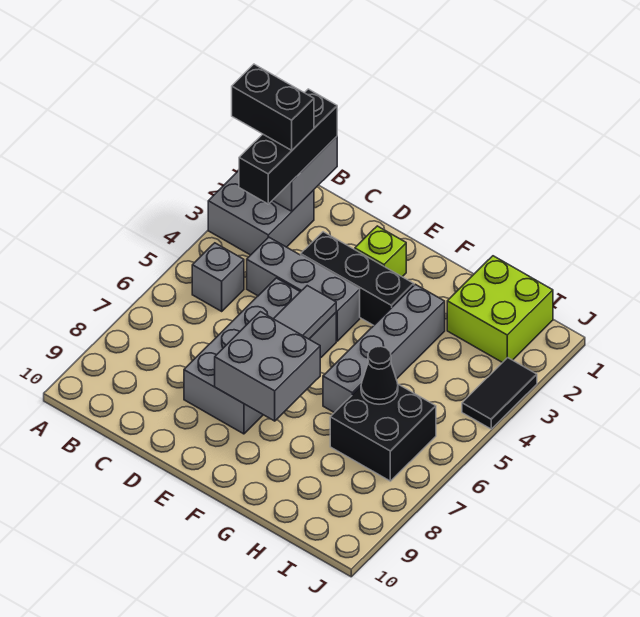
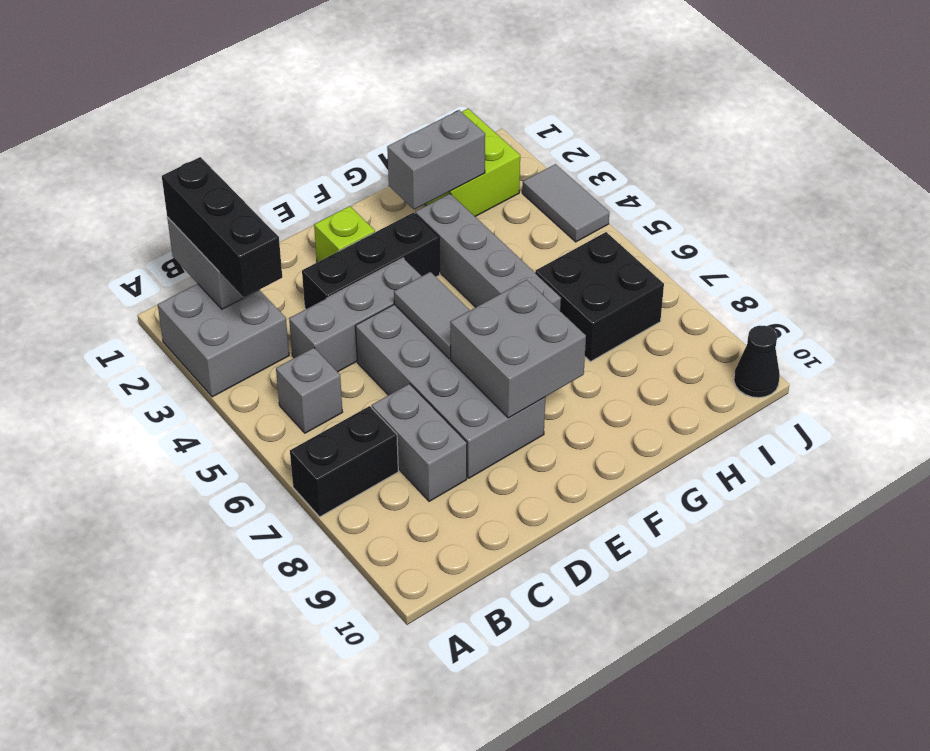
black brick A2:B2 level 4 -> black brick A7:B7 level 1
none -> grey brick C7:C8 level 1
none -> grey brick G2:H2 level 2
black cone H6 level 2 -> black cone J10 level 1
black tile J3:J4 level 1 -> grey tile J3:J4 level 1

